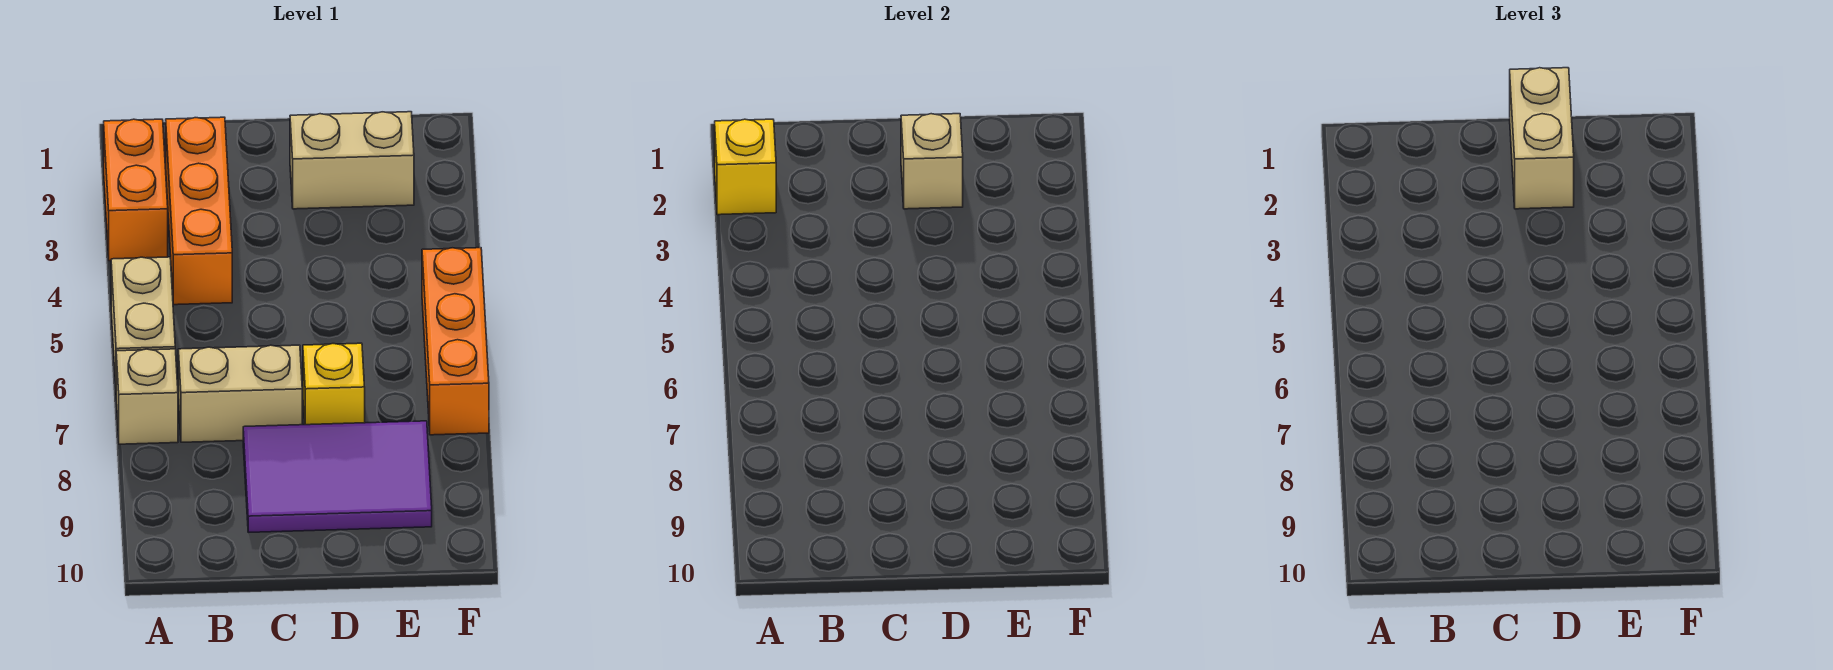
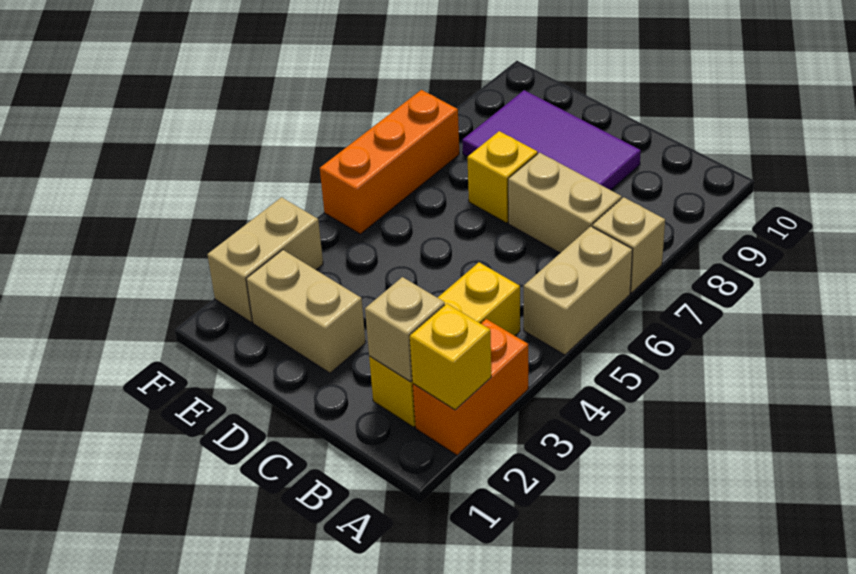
orange brick B2:B4 level 1 -> yellow brick B2:B4 level 1
tan brick D1:D2 level 3 -> tan brick F2:F3 level 1
tan brick D2 level 2 -> tan brick B2 level 2

